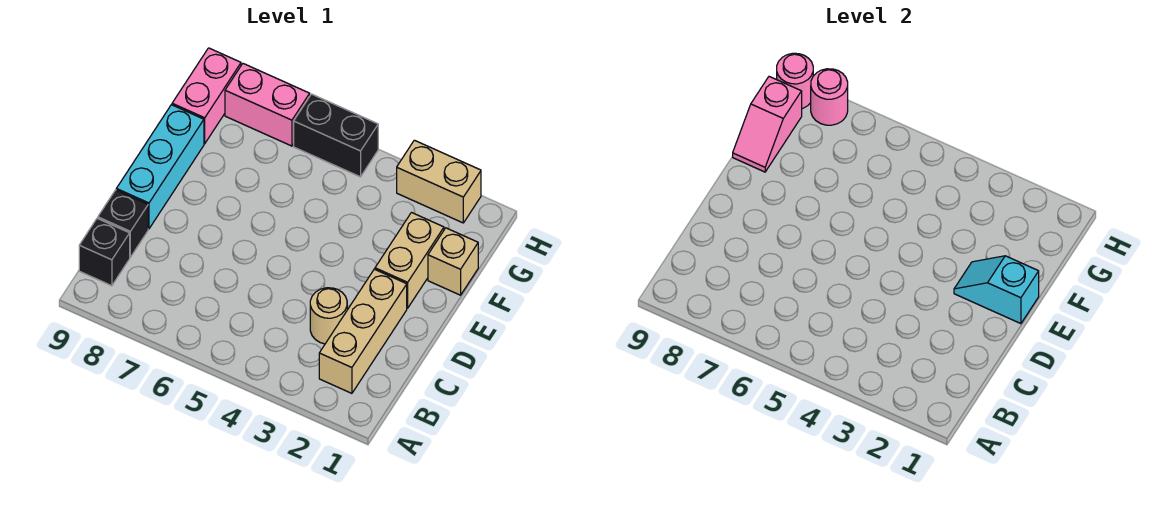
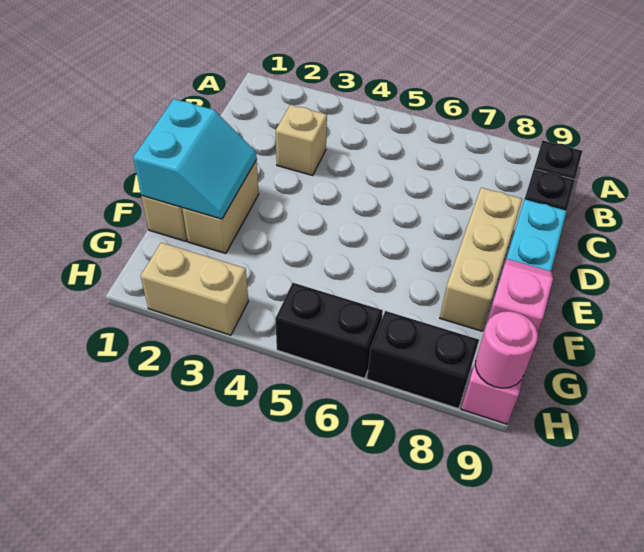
tan brick B2:D2 level 1 -> tan brick D8:F8 level 1
tan round brick C3 level 1 -> tan brick C3 level 1
cyan slope E1:E2 level 2 top 1 -> cyan slope E1:F2 level 2 top 1
pink brick H7:H8 level 1 -> black brick H7:H8 level 1
pink round brick H8 level 2 -> none

